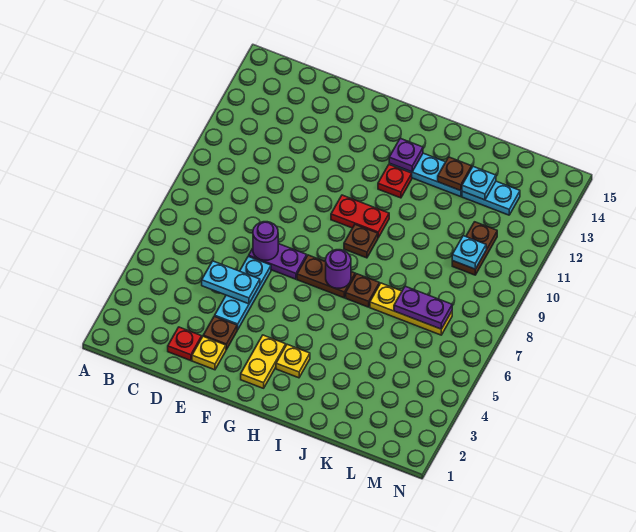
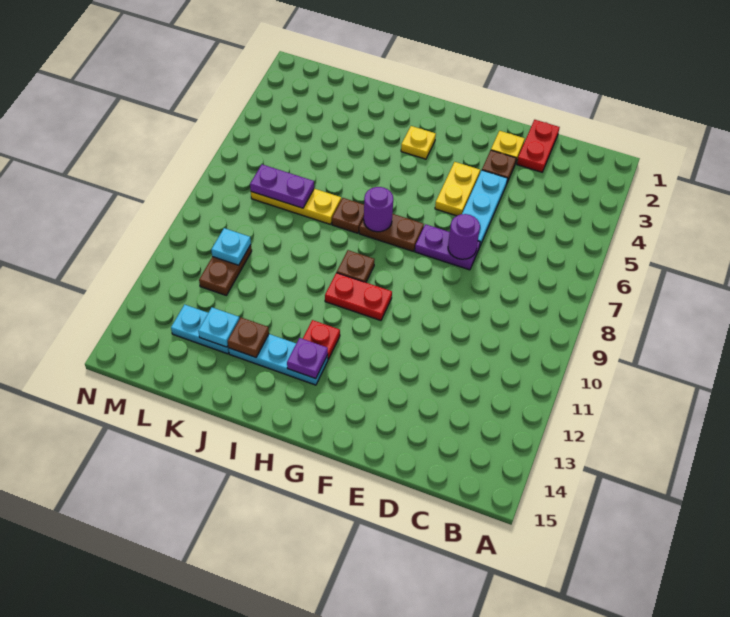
red plate D2 level 1 -> red plate D1:D2 level 1
cyan plate D5:E5 level 2 -> none
yellow plate G2:G3 level 1 -> yellow plate F4:F5 level 1

